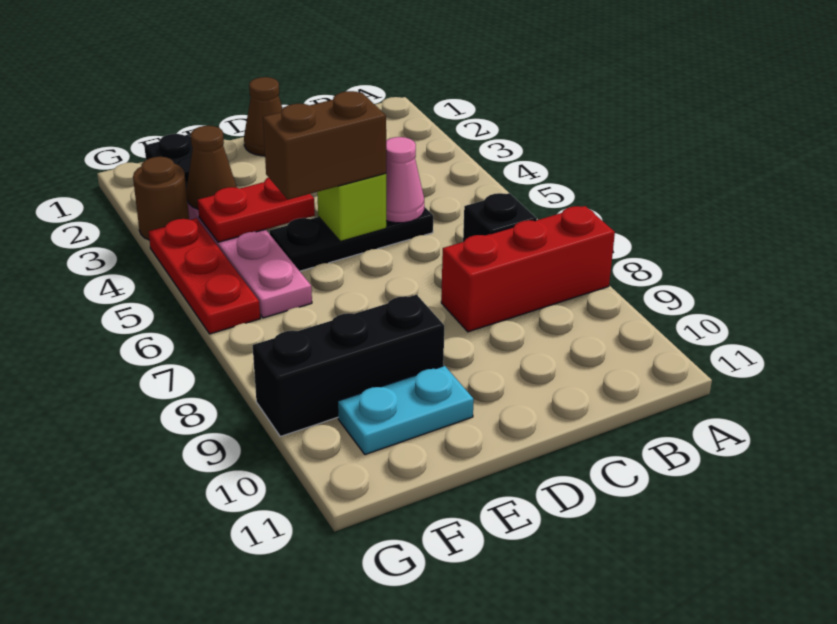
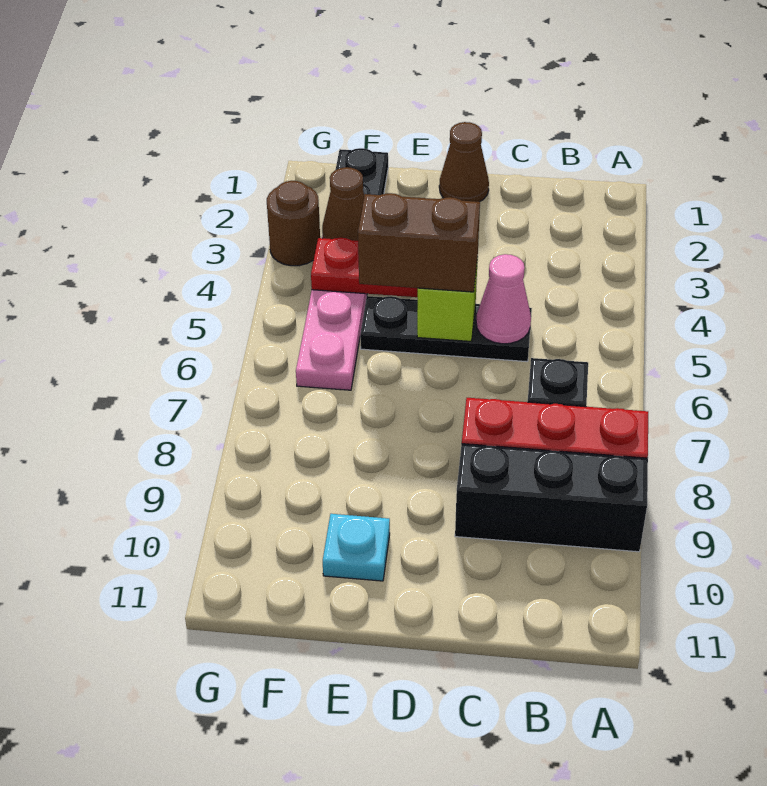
black brick E9:G9 level 1 -> black brick A9:C9 level 1
cyan plate E10:F10 level 1 -> cyan plate E10 level 1
red plate G4:G6 level 1 -> none

